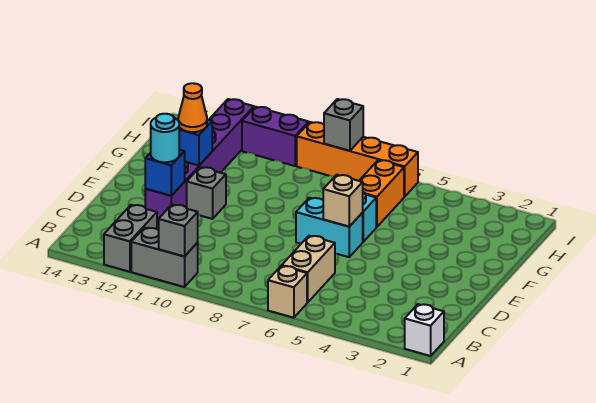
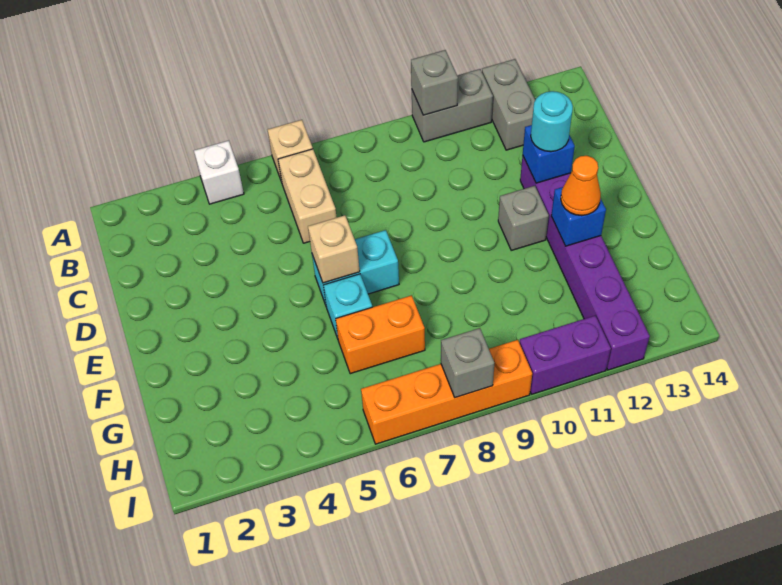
white brick A1 level 1 -> white brick A4 level 1
orange brick G6:H6 level 1 -> orange brick G6:G7 level 1

